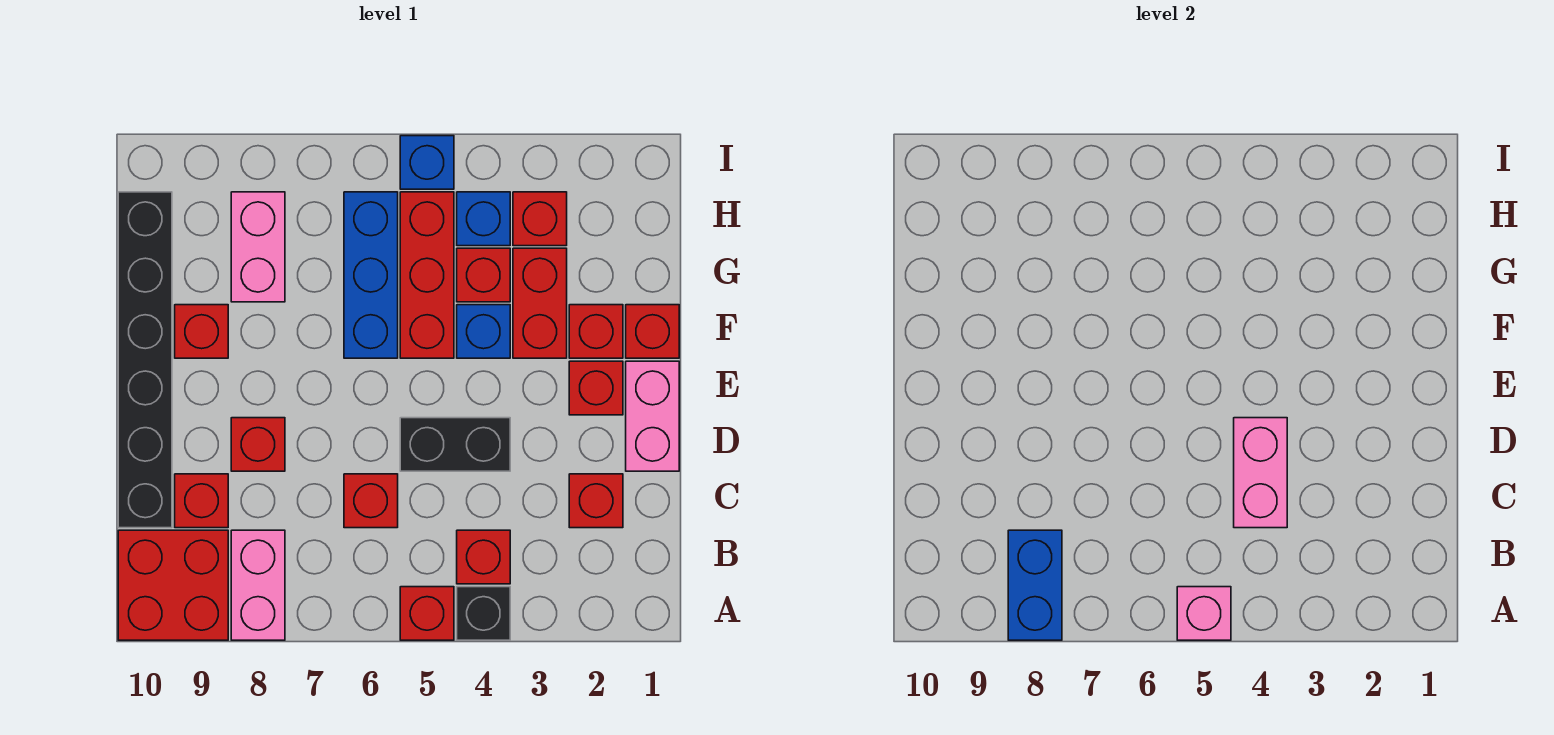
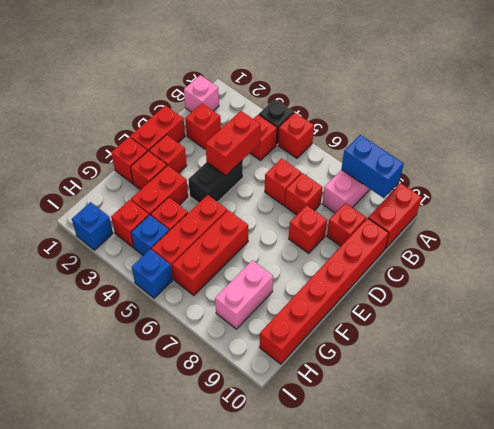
pink brick A5 level 2 -> pink brick B1 level 1
blue brick A8:B8 level 2 -> blue brick A8:A9 level 2
red brick A9:B10 level 1 -> red brick A10:B10 level 1
pink brick C4:D4 level 2 -> red brick C4:D4 level 2
black brick C10:H10 level 1 -> red brick C10:H10 level 1
pink brick D1:E1 level 1 -> red brick D1:E1 level 1
black brick D4:D5 level 1 -> black brick D4:E4 level 1
blue brick F4 level 1 -> blue brick I2 level 1
blue brick F6:H6 level 1 -> red brick F6:H6 level 1
red brick F9 level 1 -> red brick C7 level 1

